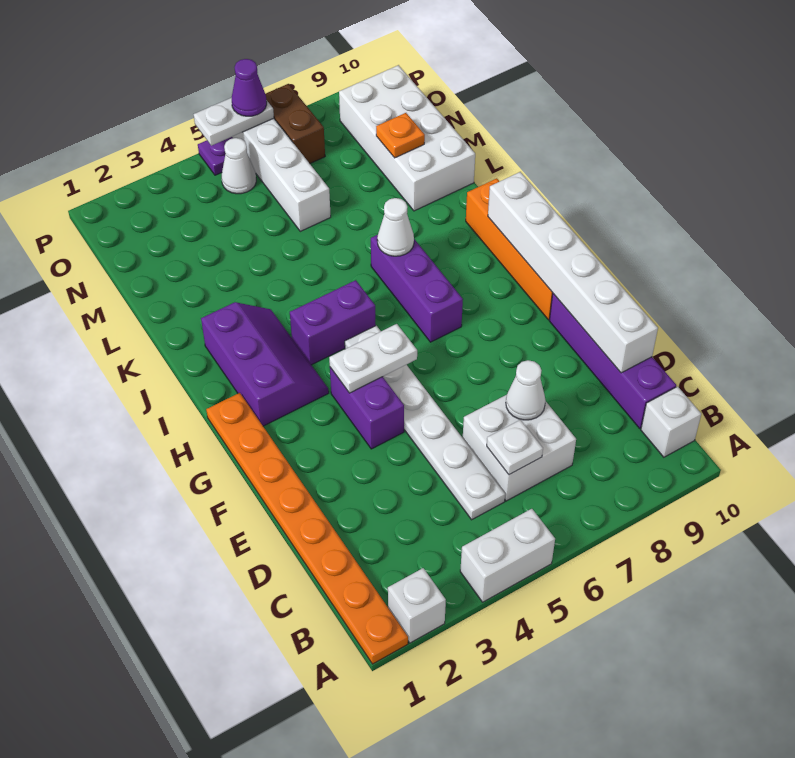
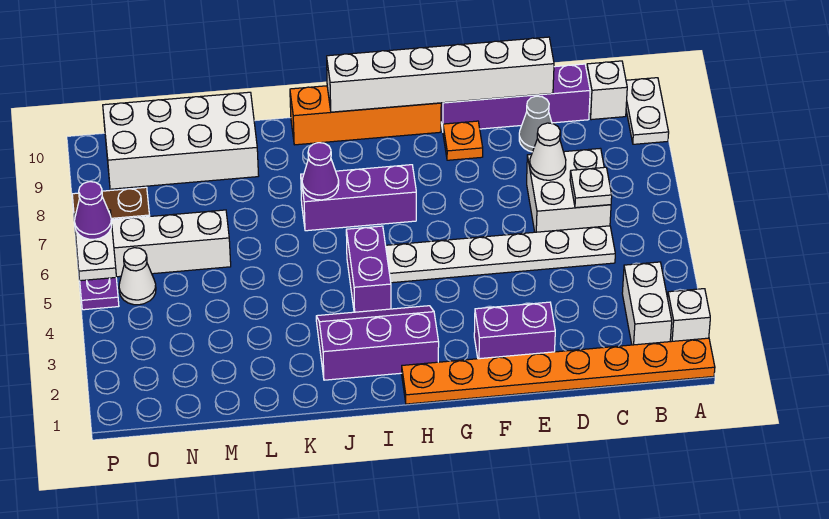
white brick A4:A5 level 1 -> white brick B2:B3 level 1
none -> grey cone D9 level 1
purple brick F4:G4 level 1 -> purple brick E2:F2 level 1
white plate G4:G5 level 2 -> white plate A9:A10 level 1
white cone J7 level 2 -> purple cone J7 level 2
orange plate M9 level 2 -> orange plate F9 level 1

